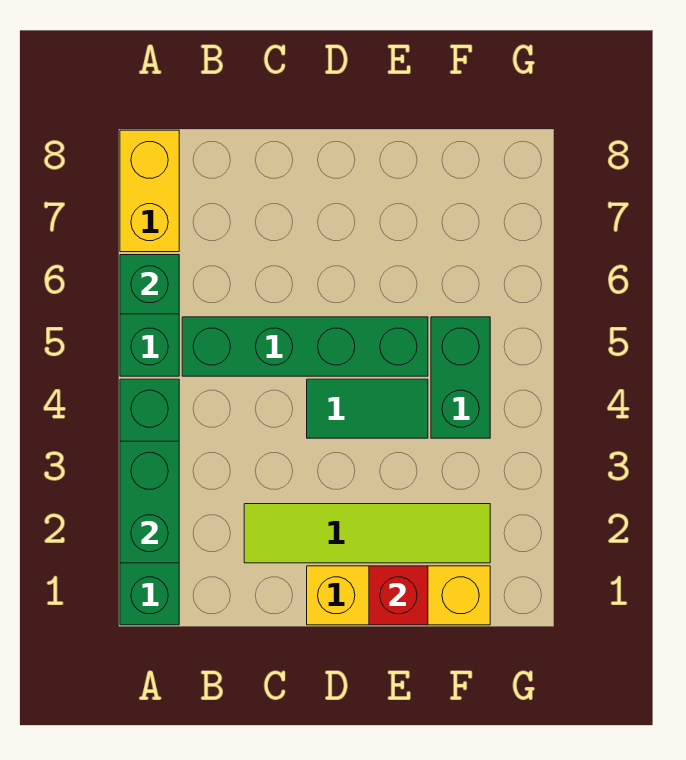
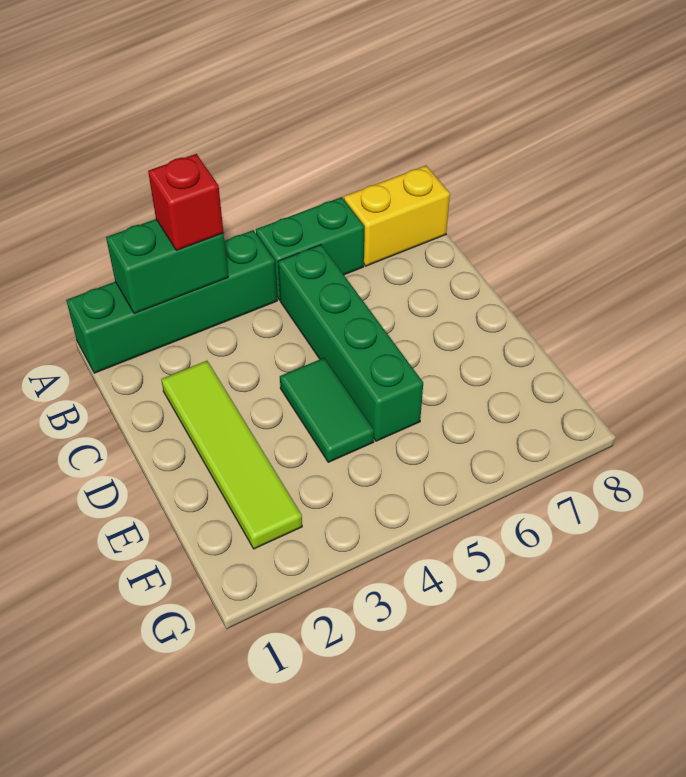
green brick A6 level 2 -> none
yellow brick D1:F1 level 1 -> none
red brick E1 level 2 -> red brick A3 level 3
green brick F4:F5 level 1 -> none

